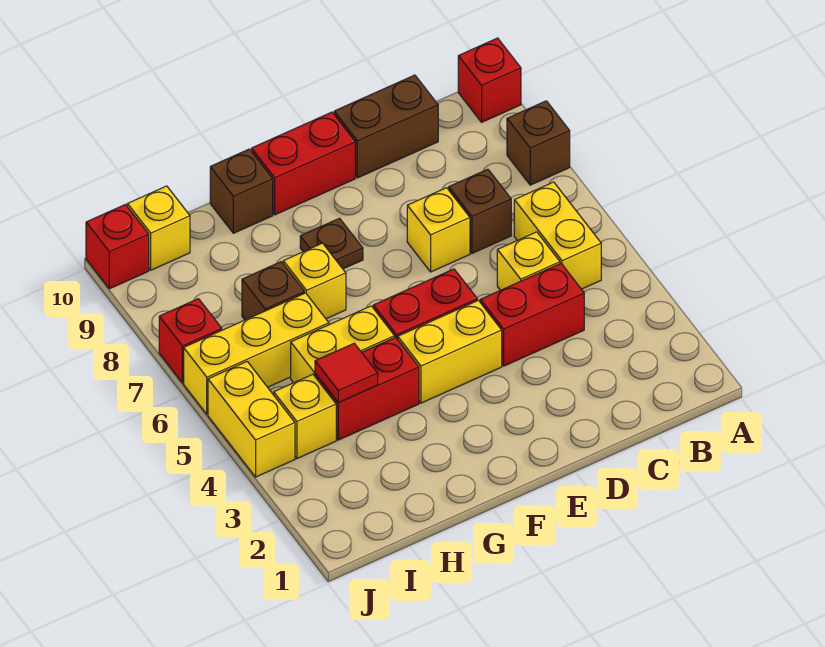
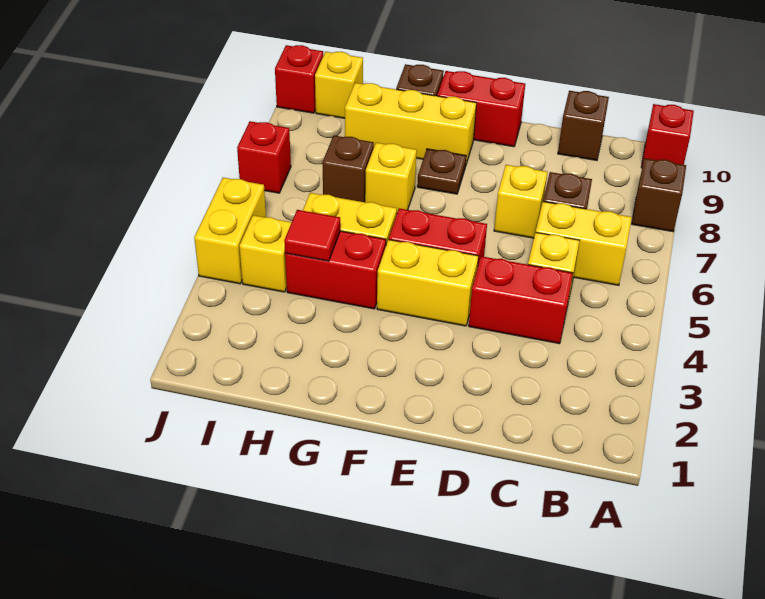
yellow brick B5:B6 level 1 -> yellow brick B6:C6 level 1
brown brick C10:D10 level 1 -> brown brick C10 level 1
yellow brick H6:J6 level 1 -> yellow brick F9:H9 level 1

